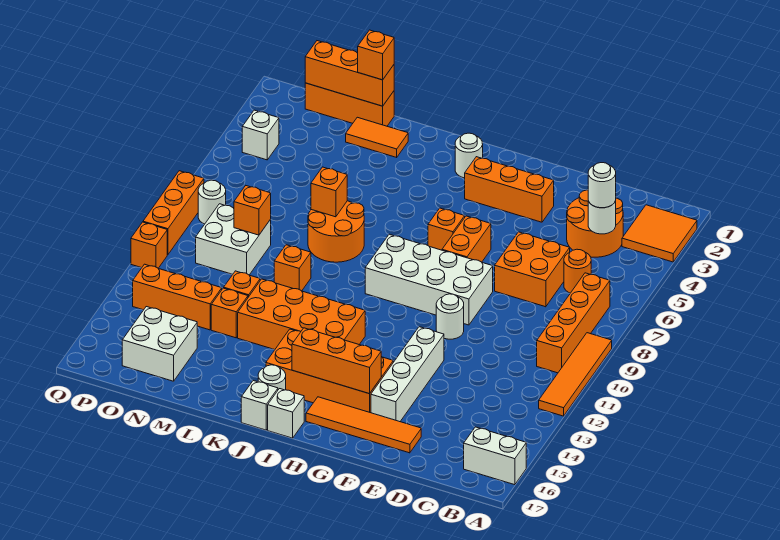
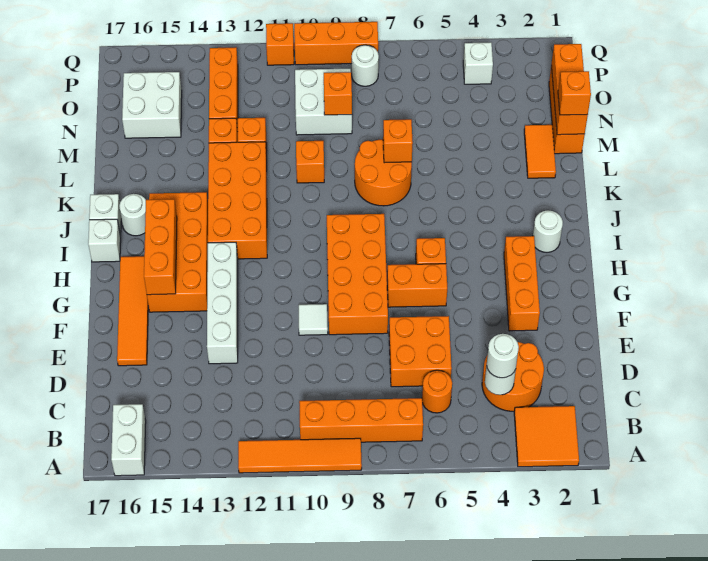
white brick F8:I9 level 1 -> orange brick F8:I9 level 1
white round brick F10 level 1 -> white tile F10 level 1
white brick F12:F15 level 1 -> white brick E13:H13 level 1

